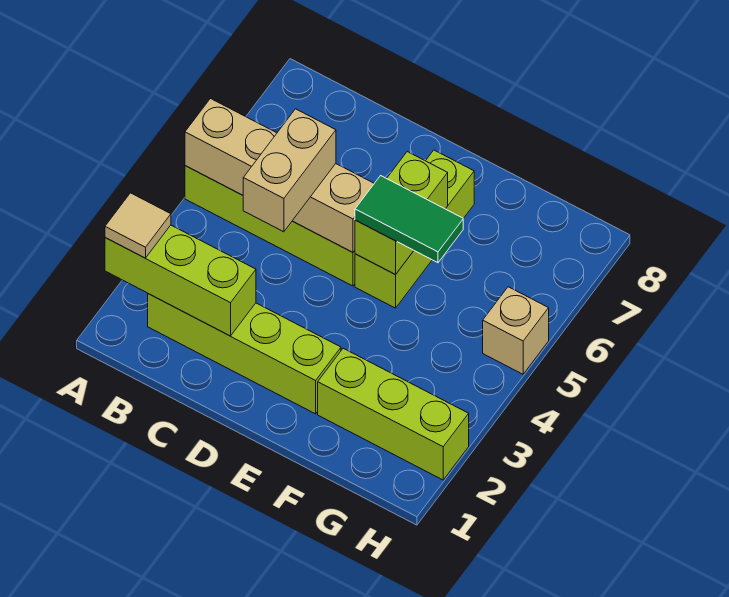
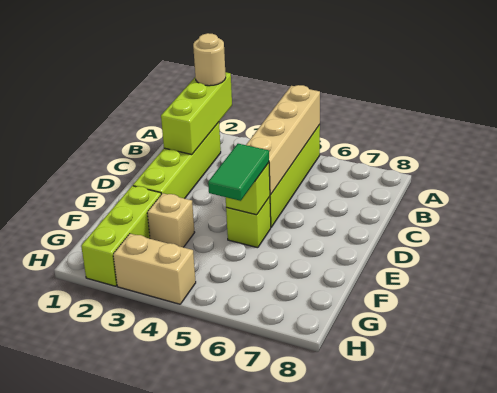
tan tile A2 level 3 -> tan round brick A2 level 3
tan brick C4:C5 level 3 -> tan brick H3:H4 level 1
lime brick E5:E7 level 1 -> lime brick E5 level 1
lime brick E5:E6 level 2 -> lime brick E5 level 2
tan brick H5 level 1 -> tan brick F3 level 1

